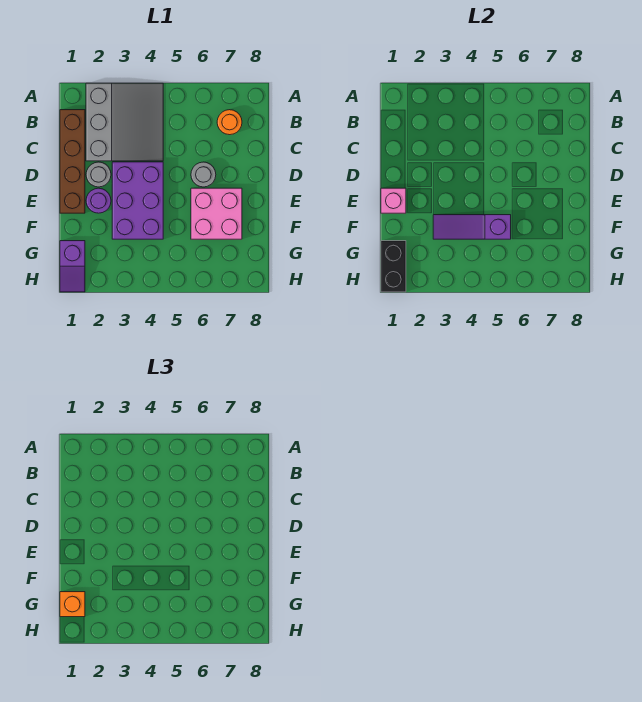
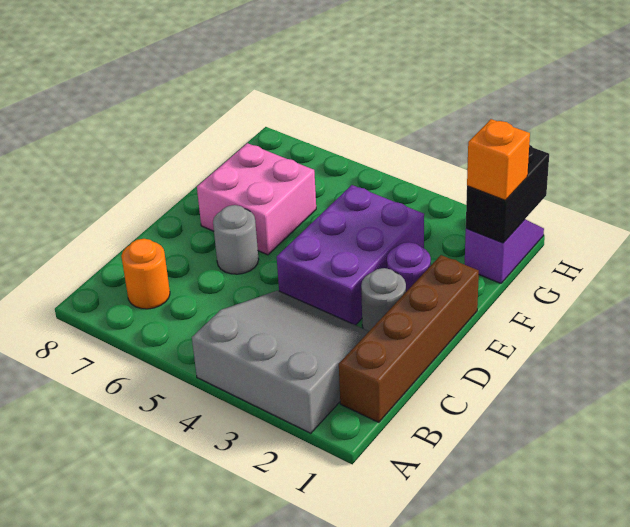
grey slope A2:C4 level 1 top 2 -> grey slope A2:C4 level 1 top A
pink brick E1 level 2 -> none
purple slope F3:F5 level 2 top 5 -> none

